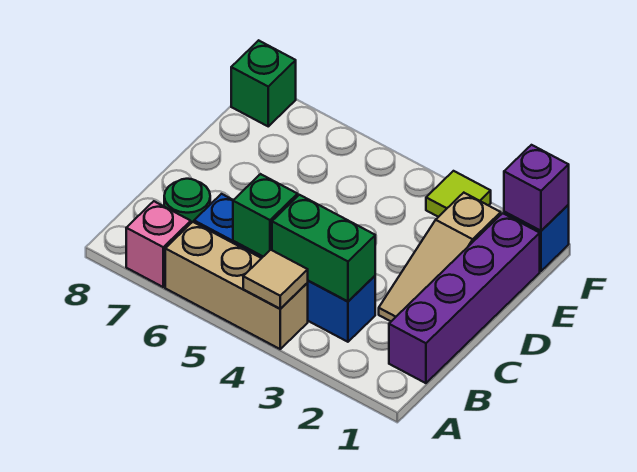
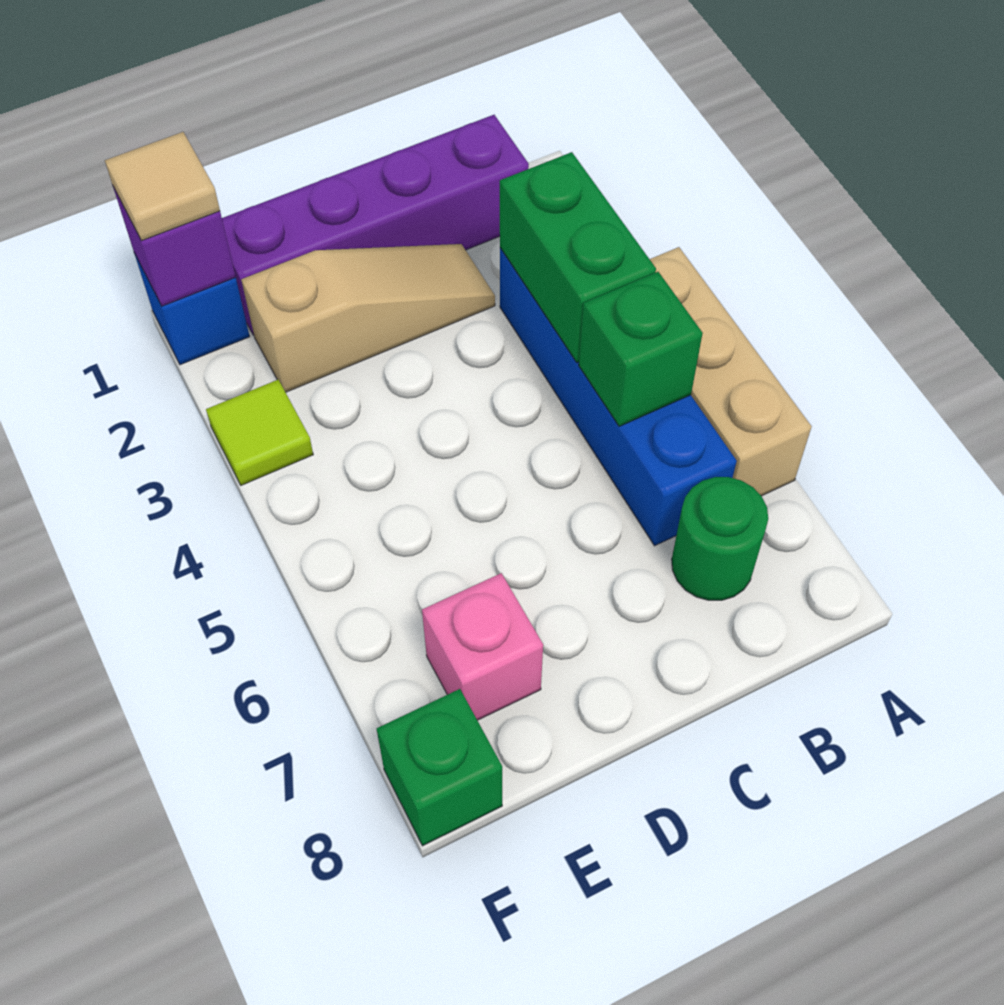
tan tile A4 level 2 -> tan tile F1 level 3
pink brick A7 level 1 -> pink brick E7 level 1

